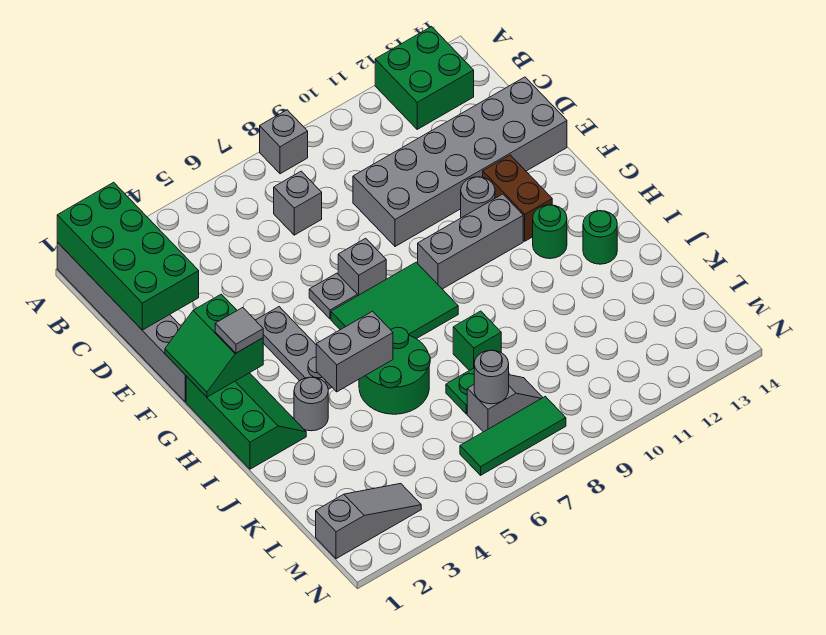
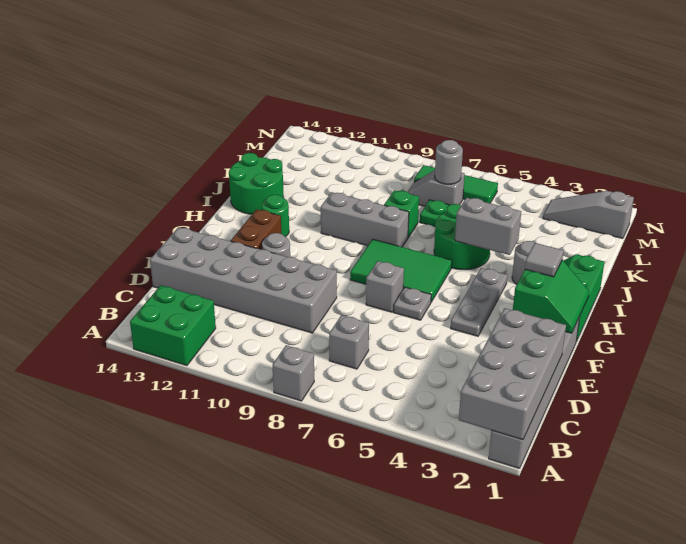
green brick A1:D2 level 2 -> grey brick A1:D2 level 2
grey brick G9:G11 level 1 -> grey brick I8:I10 level 1
green round brick I13 level 1 -> green round brick I13:J14 level 1

